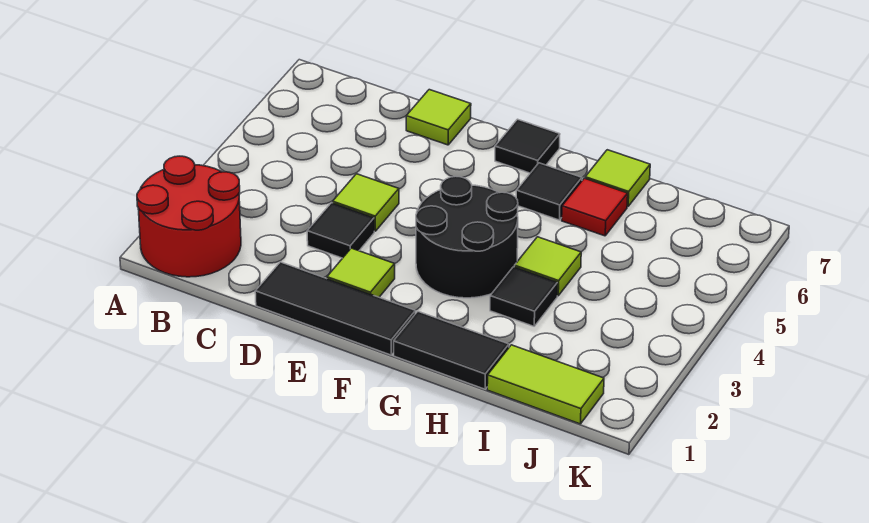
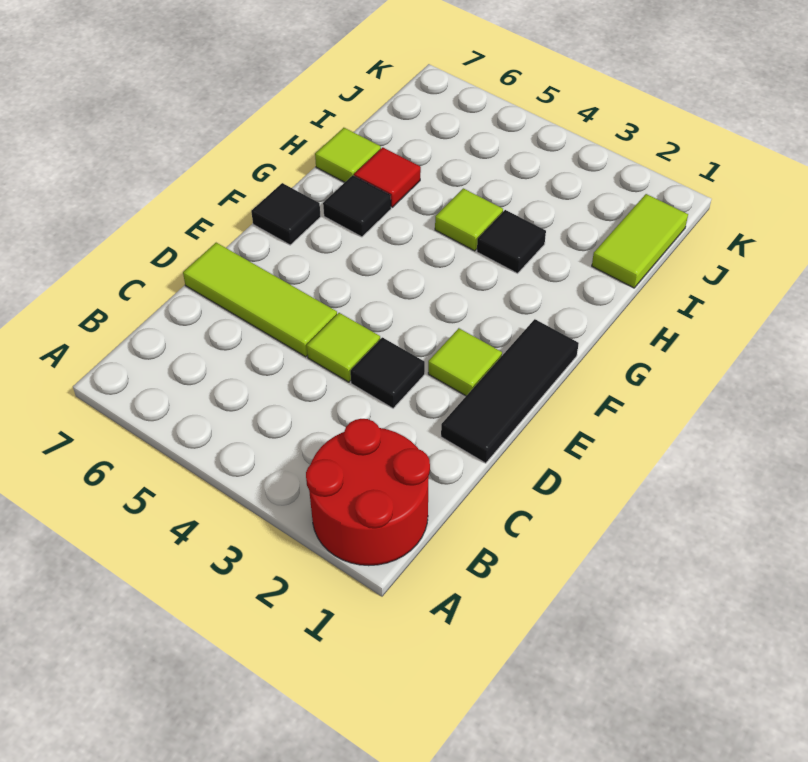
lime tile D7 level 1 -> lime tile D5:D7 level 1
black round brick F3:G4 level 1 -> none
black tile G1:H1 level 1 -> none

